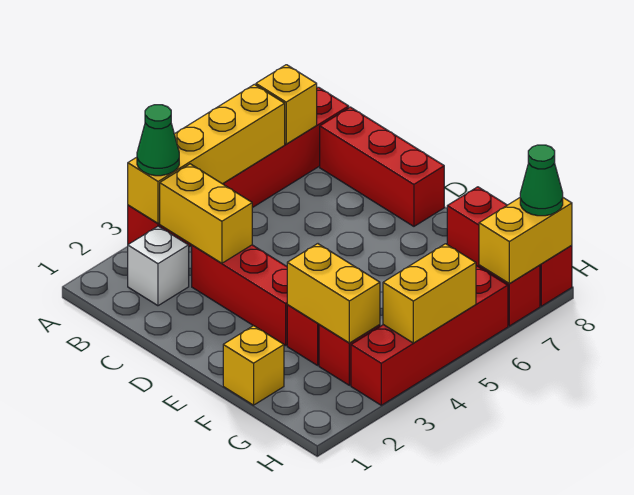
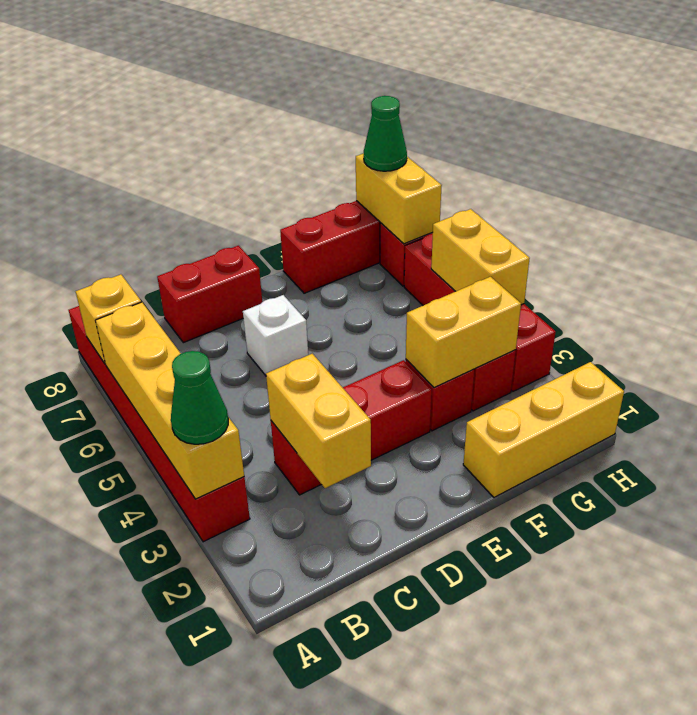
white brick B2 level 1 -> white brick D6 level 1
yellow brick B3:C3 level 2 -> yellow brick C2:C3 level 2
red brick B8:D8 level 1 -> red brick C8:D8 level 1
yellow brick F1 level 1 -> yellow brick F1:H1 level 1

